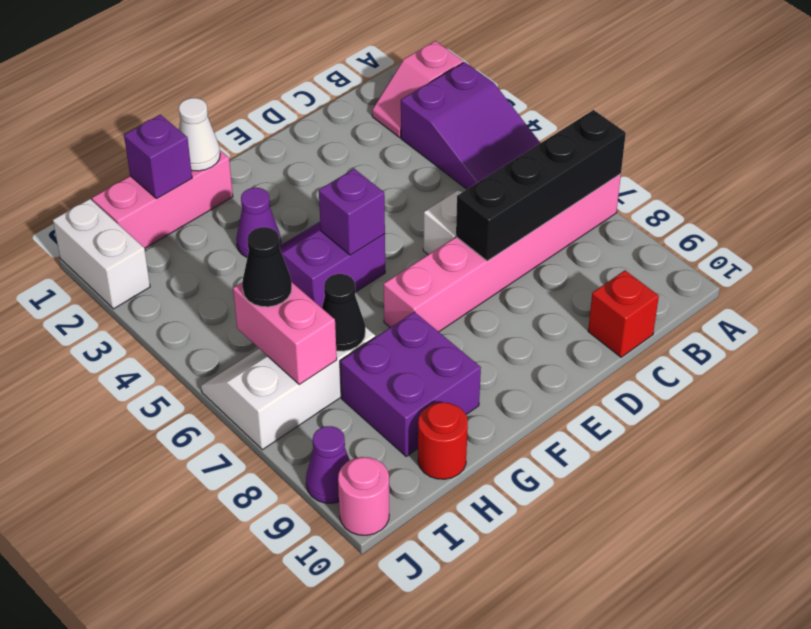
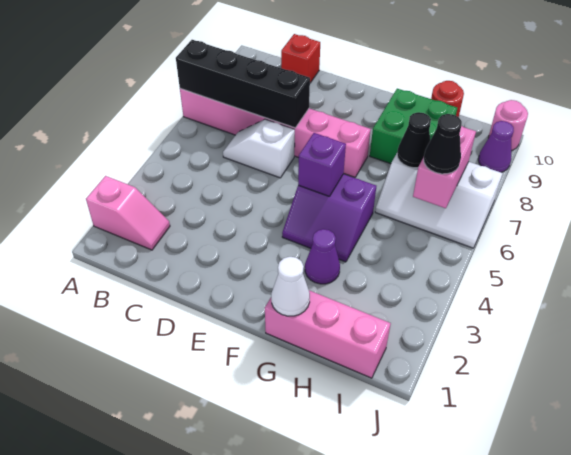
purple slope A3:B5 level 1 top 3 -> none
purple brick G8:H9 level 1 -> green brick G8:H9 level 1
purple brick H1 level 2 -> none
white brick J1:J2 level 1 -> none

